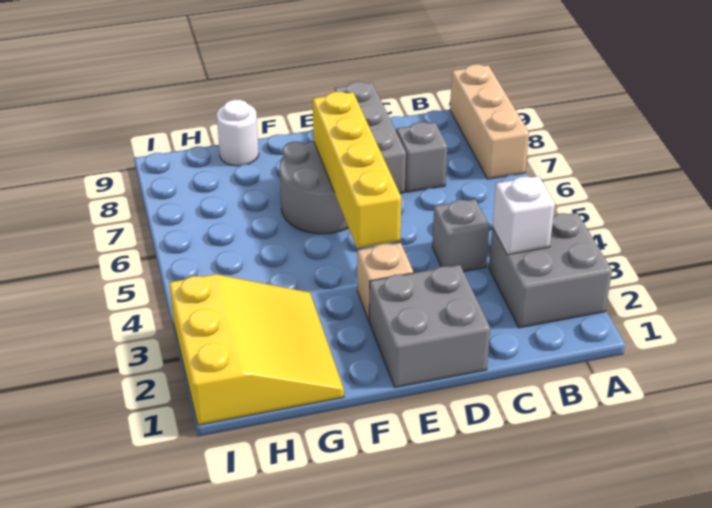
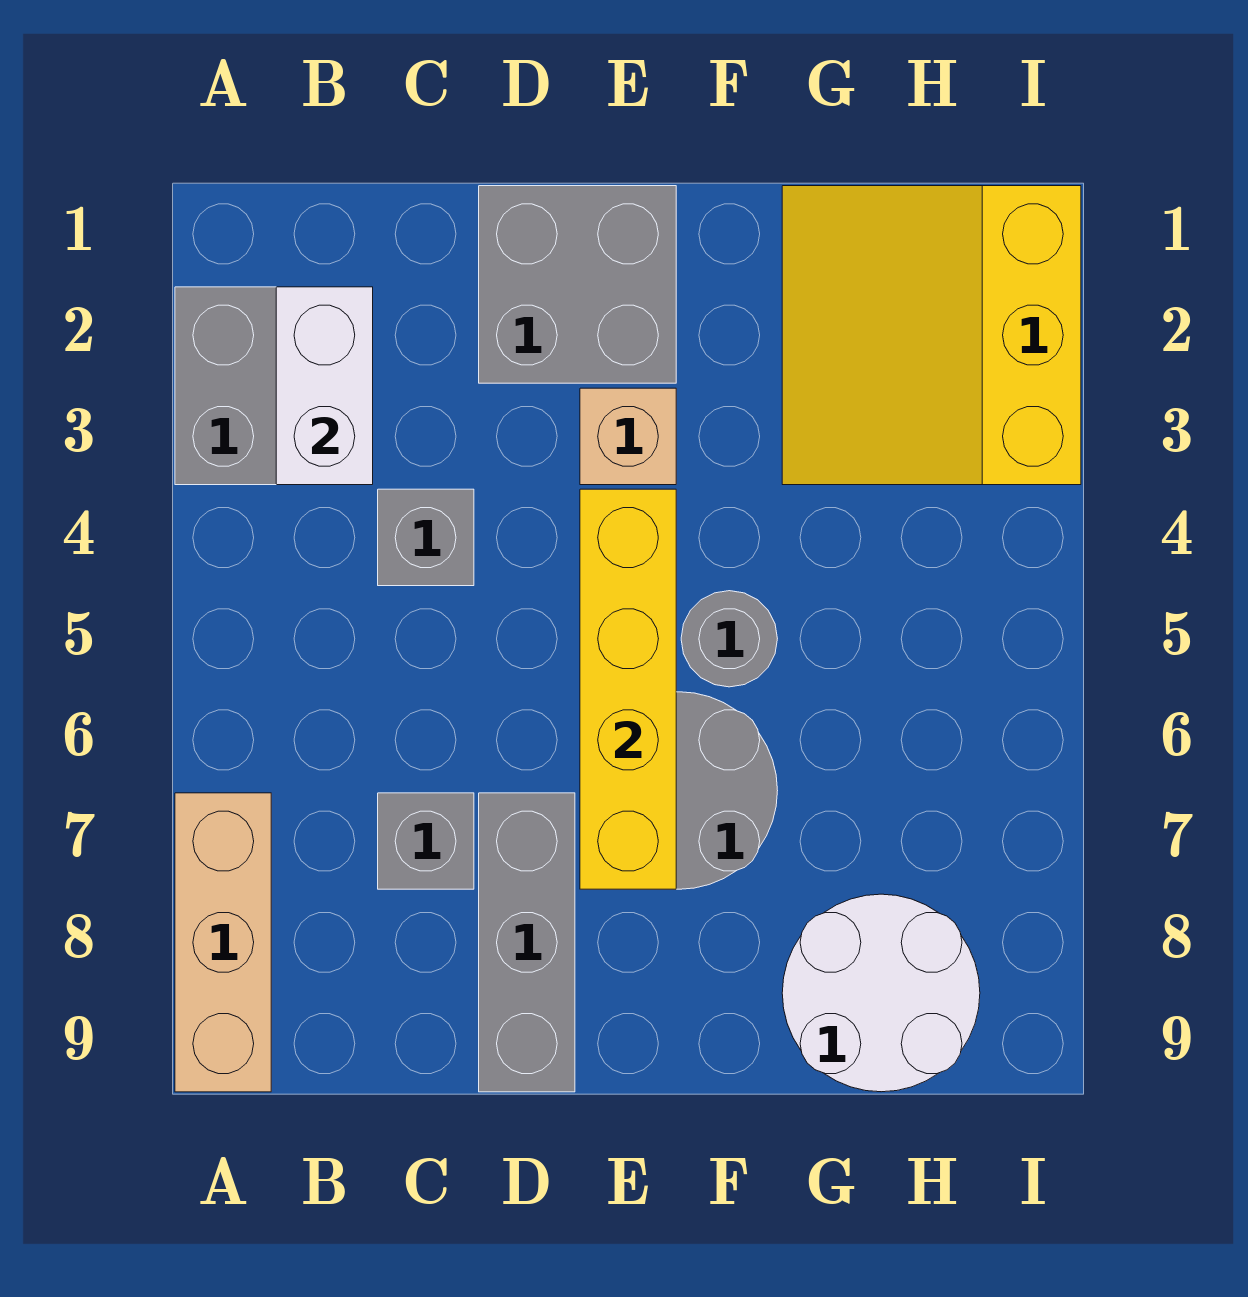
white brick B3 level 2 -> white brick B2:B3 level 2
none -> grey round brick F5 level 1
white round brick G9 level 1 -> white round brick G8:H9 level 1

